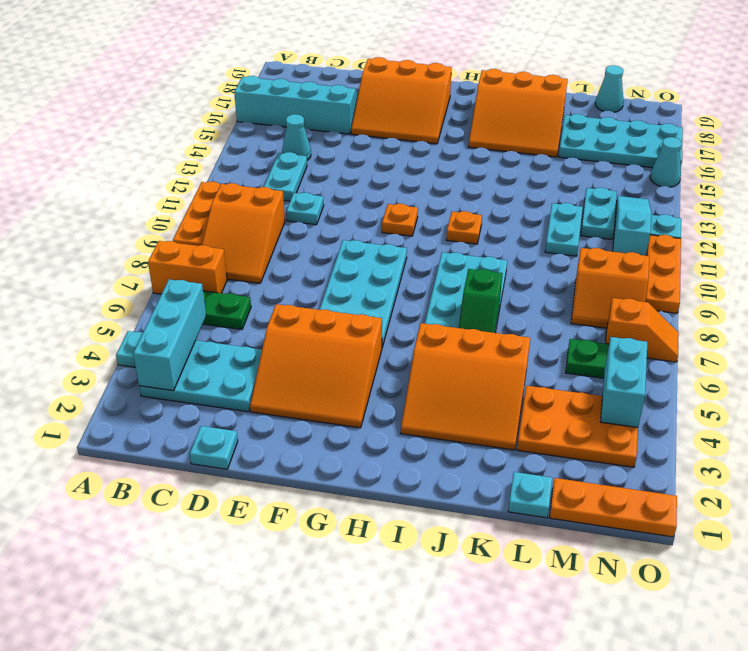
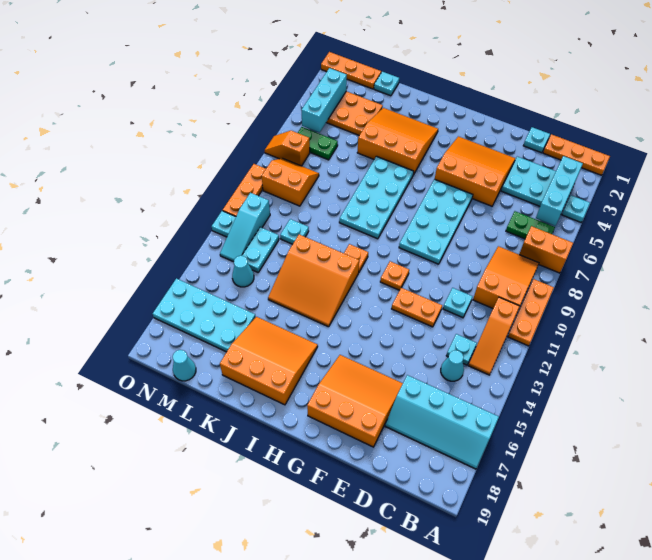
none -> orange plate A1:C1 level 1
none -> orange slope B11:B13 level 1 top 11
cyan plate C12:C13 level 1 -> cyan plate C13 level 1
none -> orange plate E12:F12 level 1
none -> orange slope I12:K14 level 1 top 12
green slope J6:J7 level 2 top 7 -> none
cyan plate L11:L12 level 1 -> cyan plate L11 level 1
cyan brick N4:N5 level 2 -> cyan brick N3:N5 level 2
cyan cone O15 level 1 -> cyan cone M14 level 1

